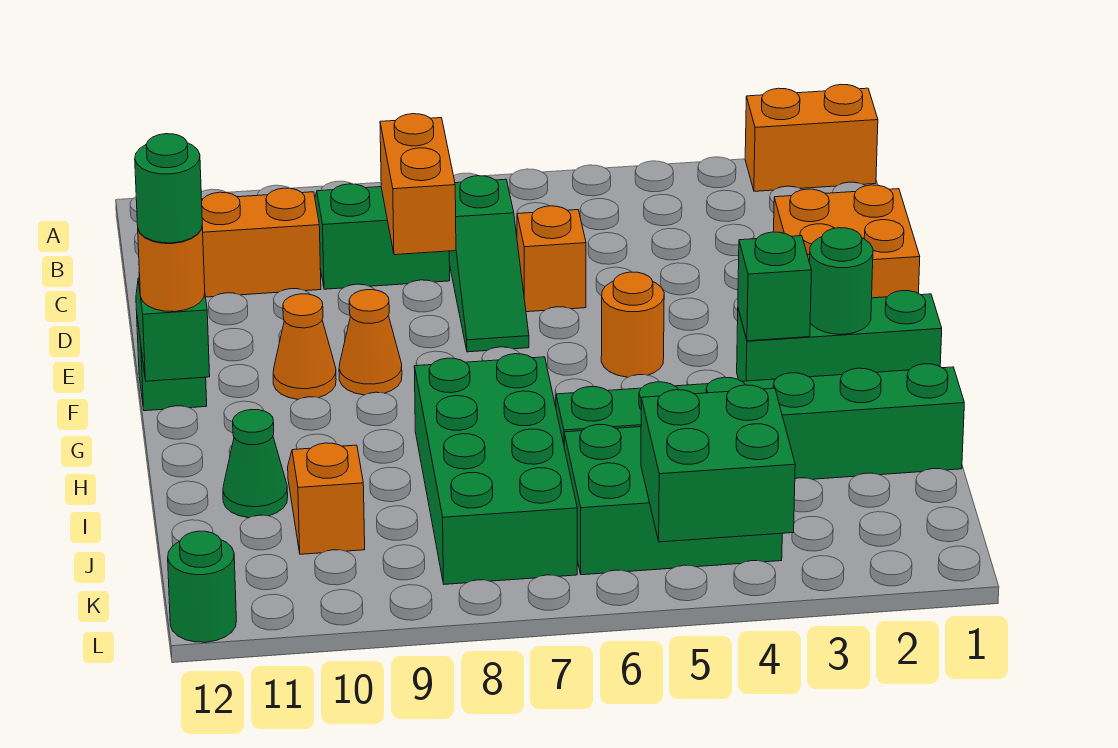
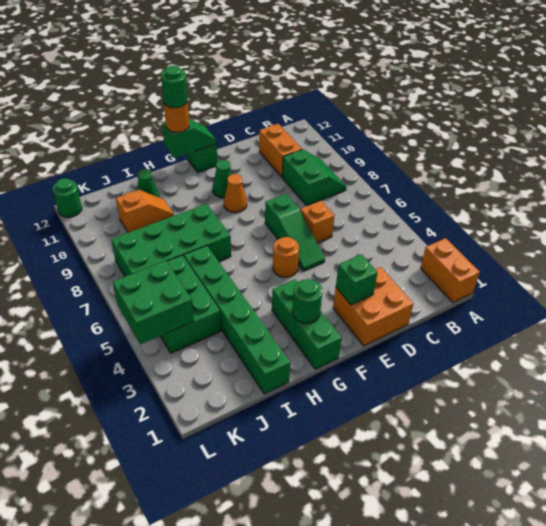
green slope C7:E7 level 1 top C -> green slope E5:E7 level 1 top 7
orange brick C8:D8 level 2 -> none
orange cone F10 level 1 -> green cone F10 level 1
green brick G3 level 2 -> green brick E2 level 2

